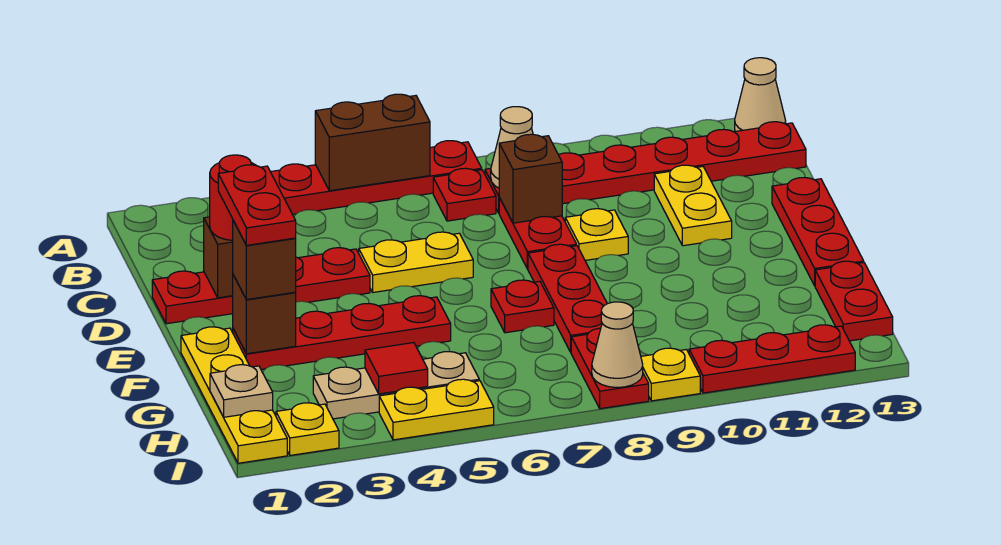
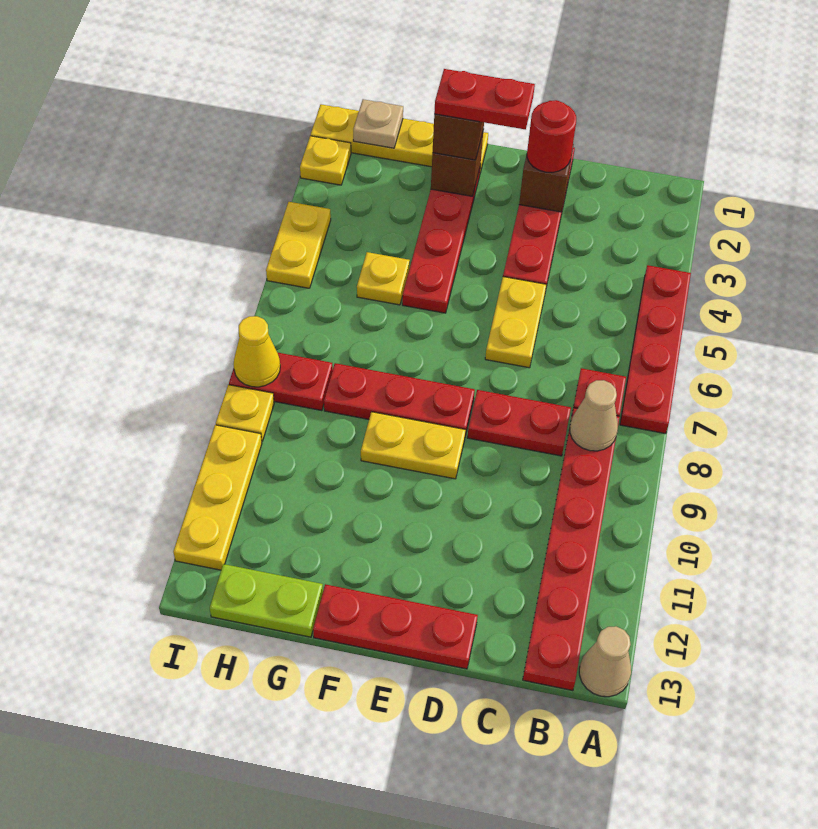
brown brick A5:A6 level 2 -> none
brown brick C8 level 2 -> none
yellow plate C11:D11 level 1 -> yellow plate E9:F9 level 1
yellow plate D9 level 1 -> yellow plate G5 level 1
red plate F7 level 1 -> none
red plate G13:H13 level 1 -> lime plate G13:H13 level 1
tan plate H3:H5 level 1 -> none
red tile H4 level 2 -> none
tan cone I8 level 2 -> yellow cone I8 level 2
red plate I10:I12 level 1 -> yellow plate I10:I12 level 1

